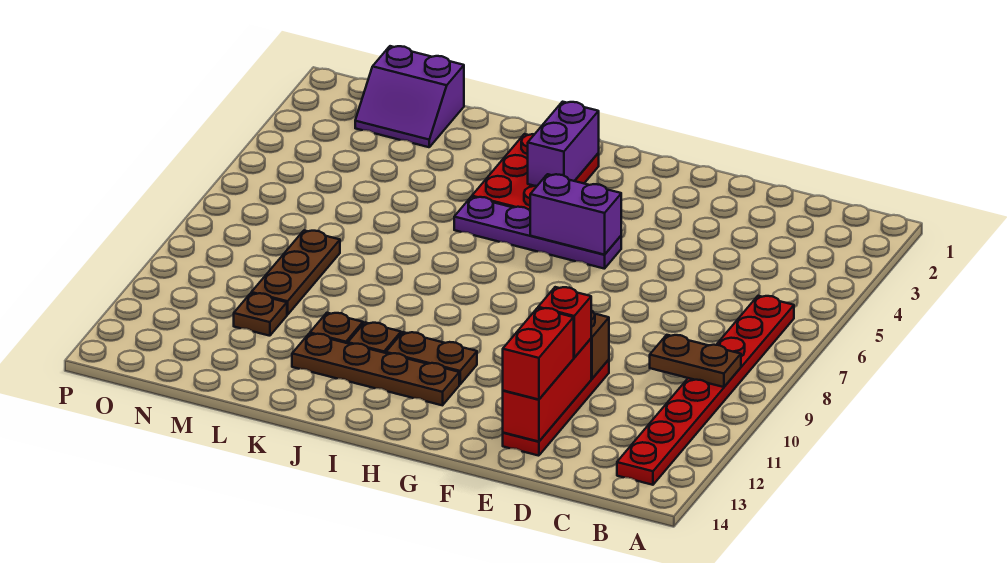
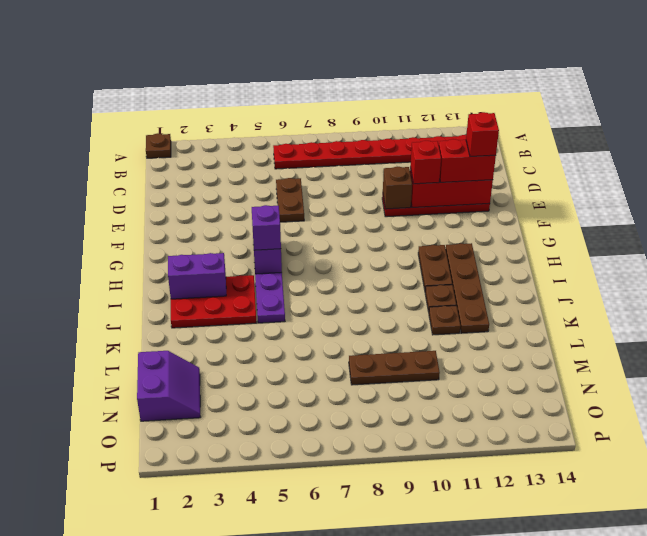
brown plate B9:C9 level 2 -> brown plate D6:E6 level 1
none -> red brick E13 level 4
none -> purple brick H5 level 3
brown plate M11 level 1 -> brown plate A1 level 1

